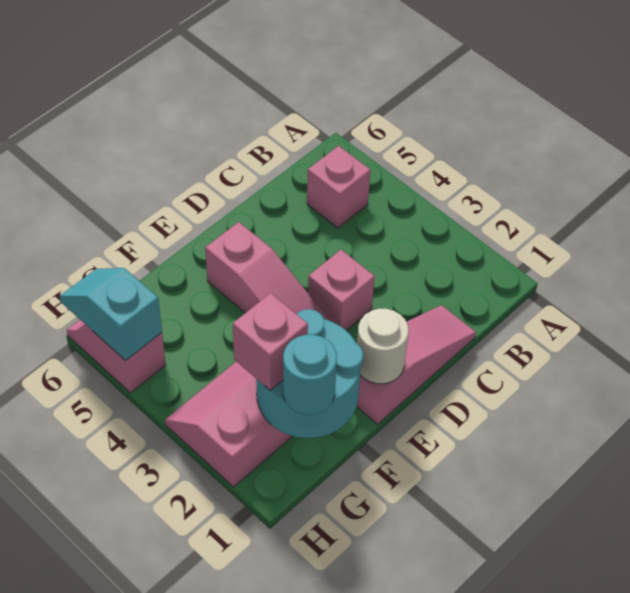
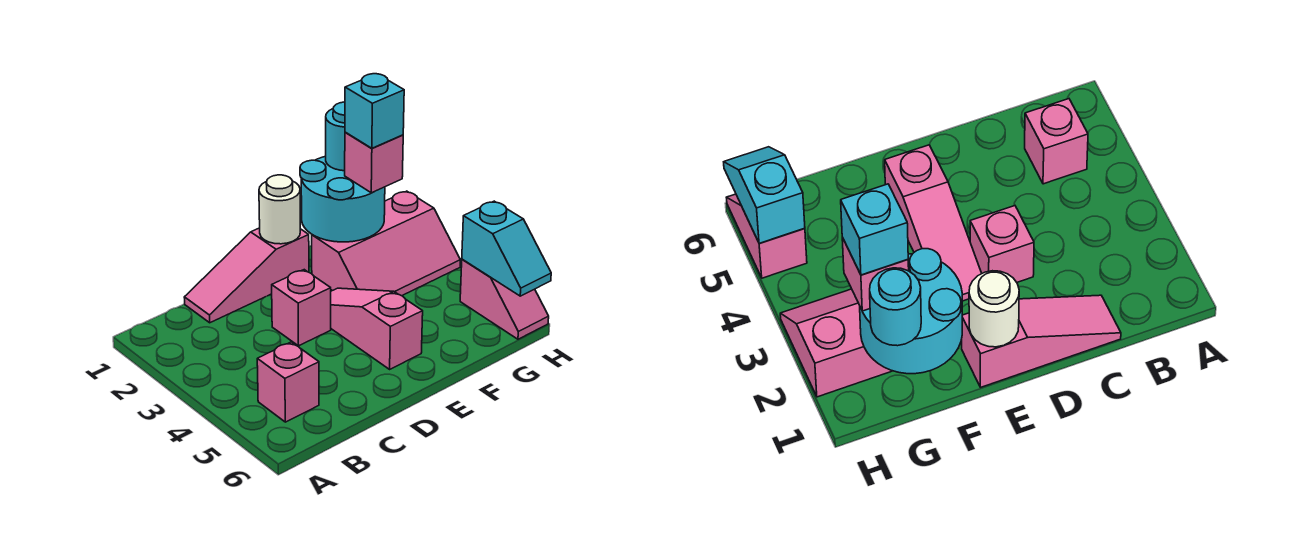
none -> cyan brick G2 level 4

